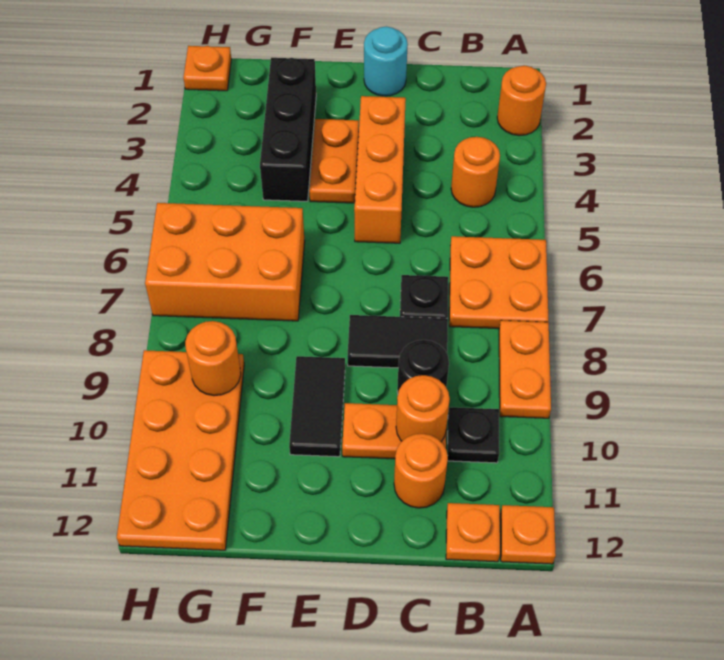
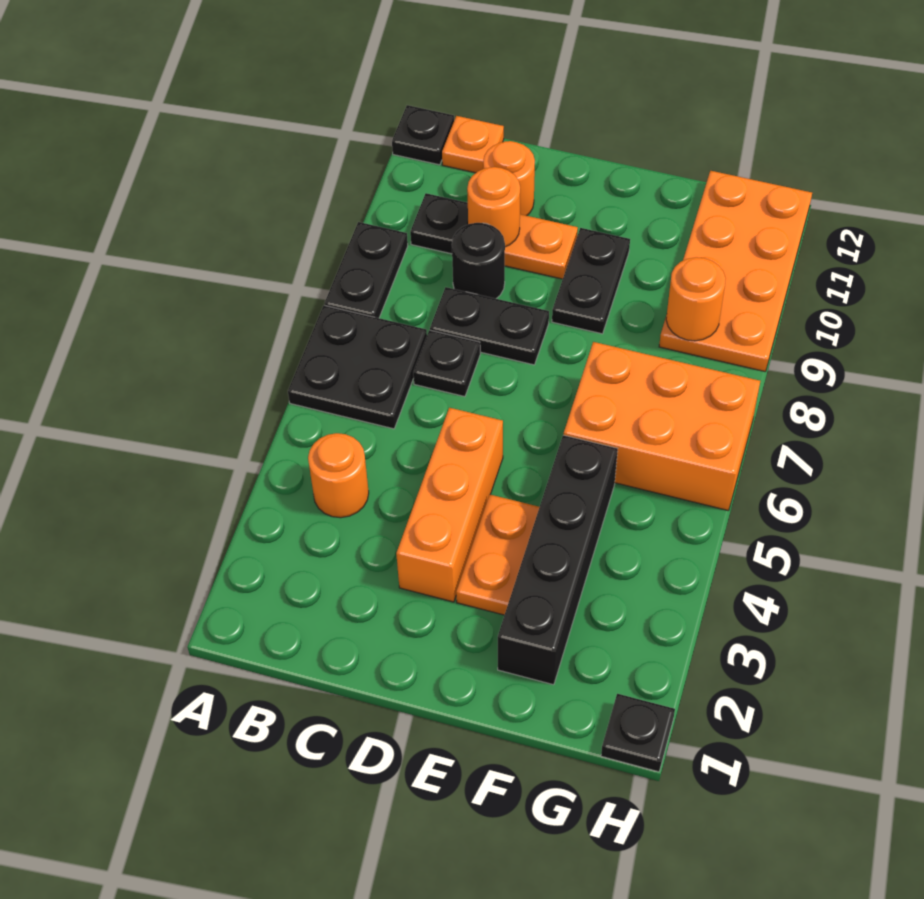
orange round brick A2 level 1 -> none
orange plate A6:B7 level 1 -> black plate A6:B7 level 1
orange plate A8:A9 level 1 -> black plate A8:A9 level 1
orange plate A12 level 1 -> black plate A12 level 1
black tile C8:D8 level 1 -> black plate C8:D8 level 1
cyan round brick D1 level 1 -> none
black tile E9:E10 level 1 -> black plate E9:E10 level 1
black brick F2:F4 level 1 -> black brick F2:F5 level 1
orange plate H1 level 1 -> black plate H1 level 1

